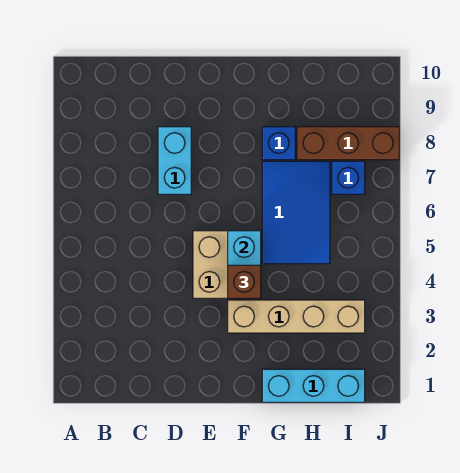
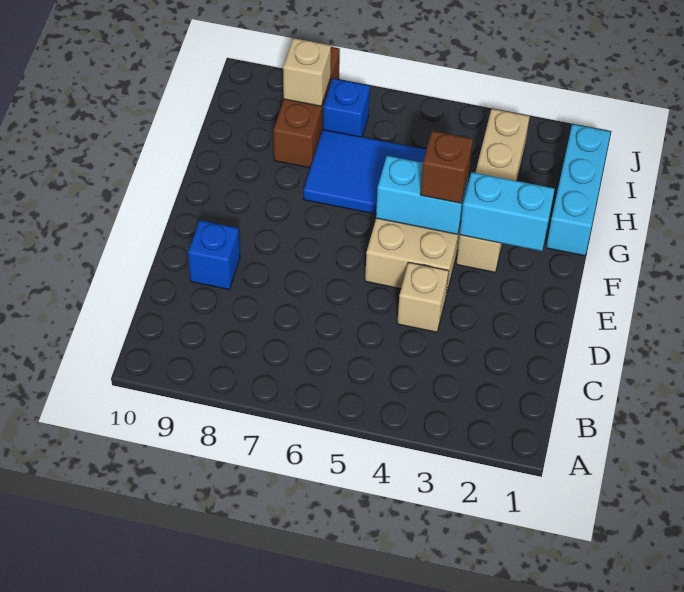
none -> tan brick D4 level 1
cyan brick D7:D8 level 1 -> cyan brick F2:F3 level 2
blue brick G8 level 1 -> blue brick D9 level 1
none -> tan brick I8 level 2

